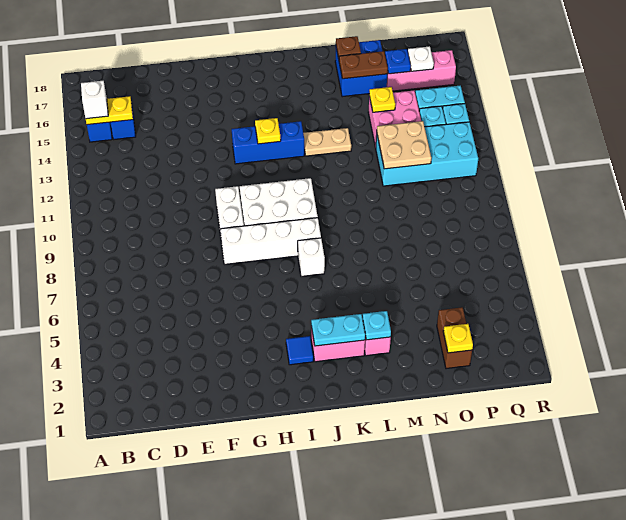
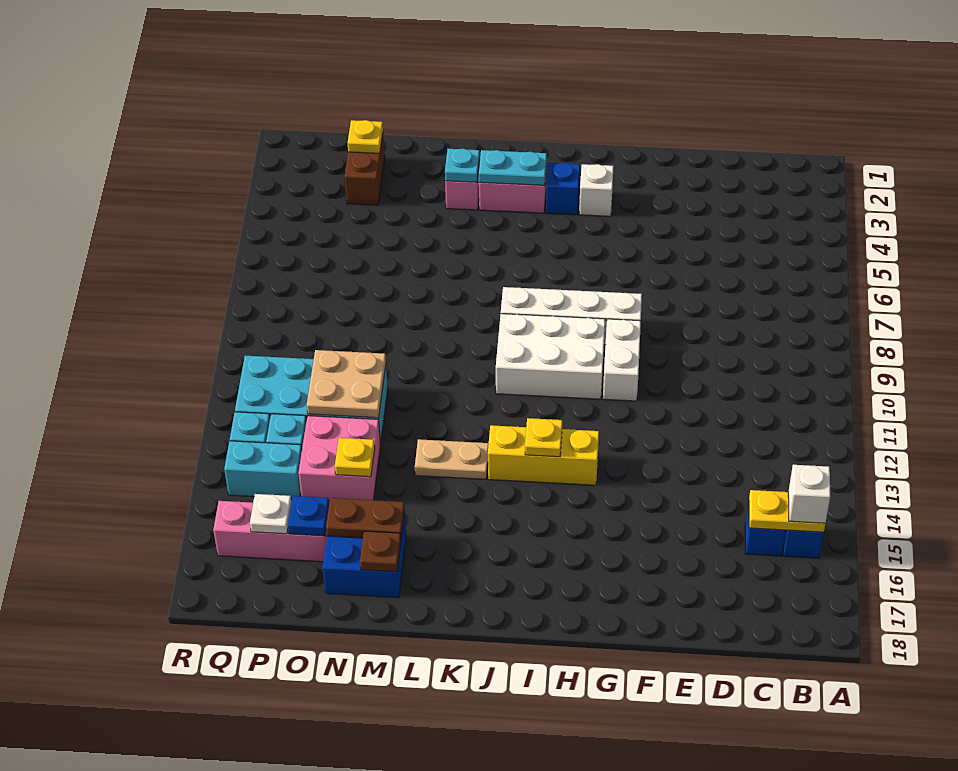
blue brick H13:J13 level 1 -> yellow brick H13:J13 level 1
blue tile I3 level 1 -> blue brick I3 level 1
white brick J7 level 1 -> white brick H3 level 1

